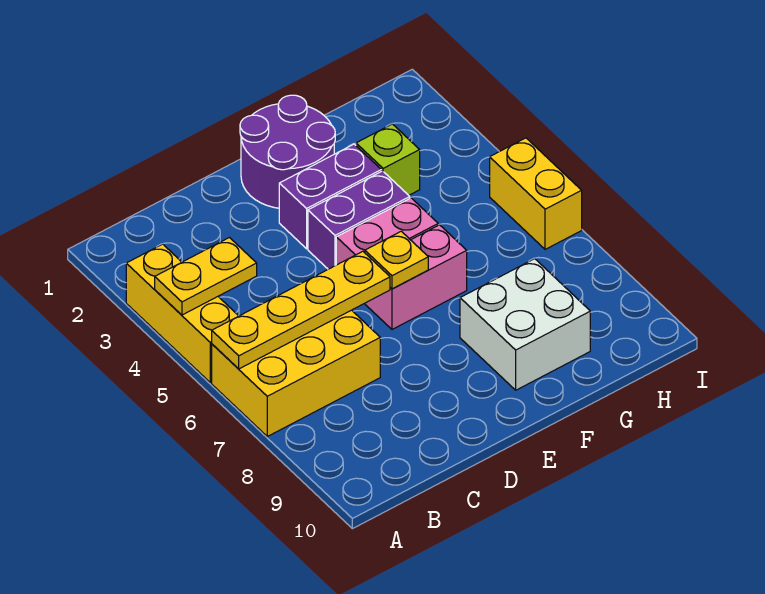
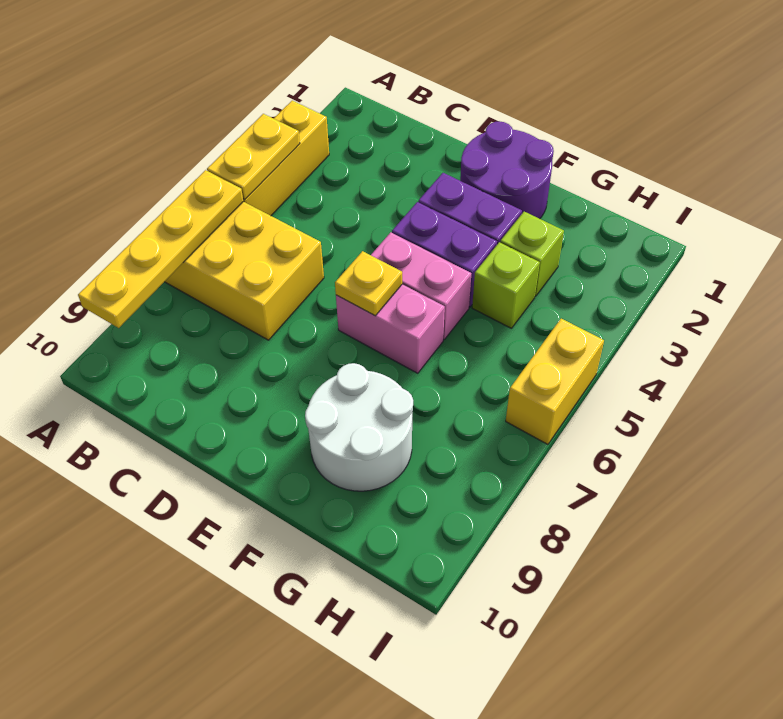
yellow plate A4:B4 level 2 -> yellow plate A4:A5 level 2
yellow plate A6:D6 level 2 -> yellow plate A6:A9 level 2
white brick F8:G9 level 1 -> white round brick F8:G9 level 1
none -> lime brick G4 level 1

